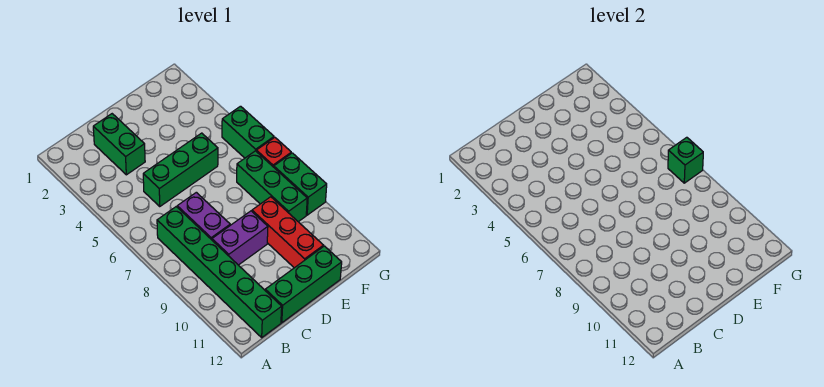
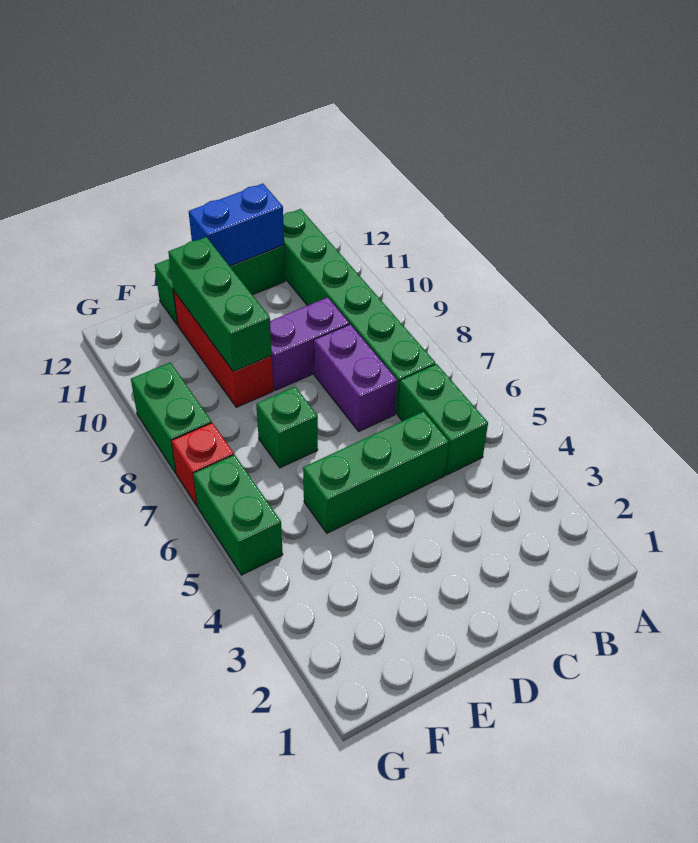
green brick C2:C3 level 1 -> green brick B5:B6 level 1
none -> blue brick C12:D12 level 2
green brick F7:F9 level 1 -> green brick E9:E11 level 2
green brick G7 level 2 -> green brick E7 level 1

